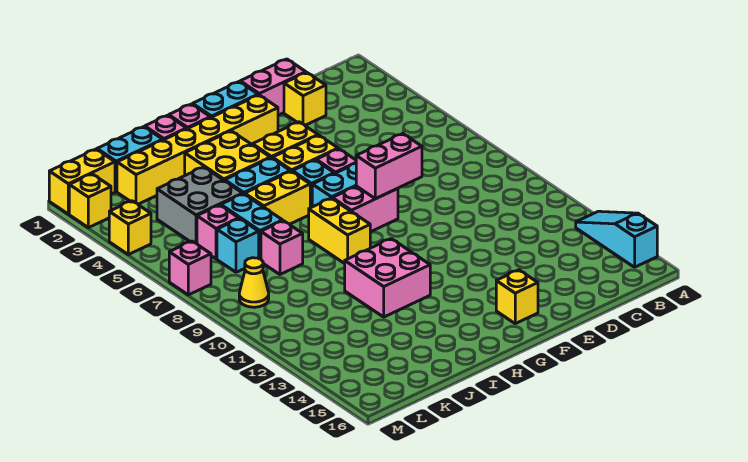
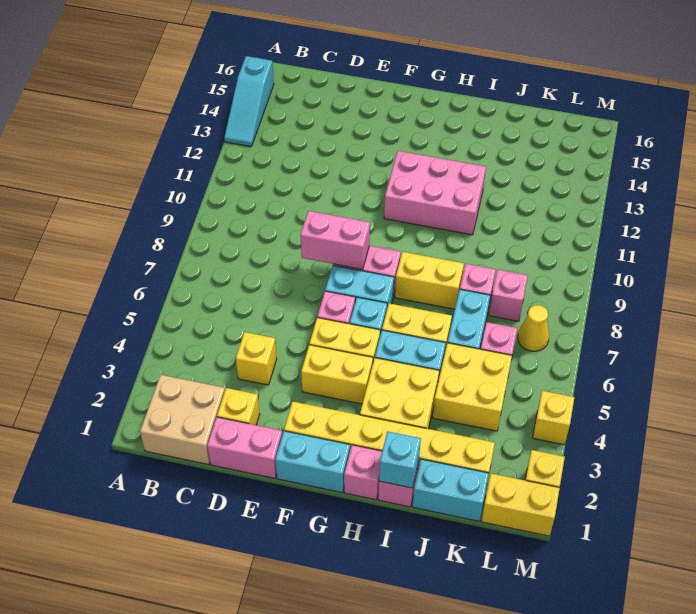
none -> tan brick B1:C2 level 1
yellow brick F15 level 1 -> yellow brick D4 level 1
yellow brick H8:H9 level 1 -> yellow brick H8:I8 level 1
pink brick H11:I12 level 1 -> pink brick G11:I12 level 1
grey brick J4:K5 level 1 -> yellow brick J4:K5 level 1
cyan brick K7 level 1 -> cyan brick I1 level 2
yellow cone L9 level 1 -> yellow cone L7 level 1
pink brick M7 level 1 -> pink brick K8 level 1

